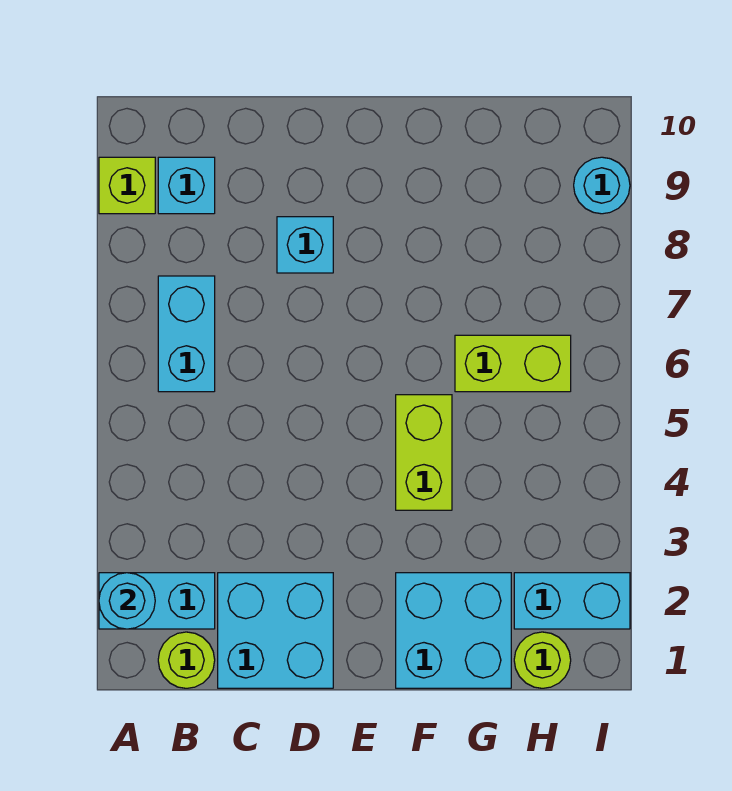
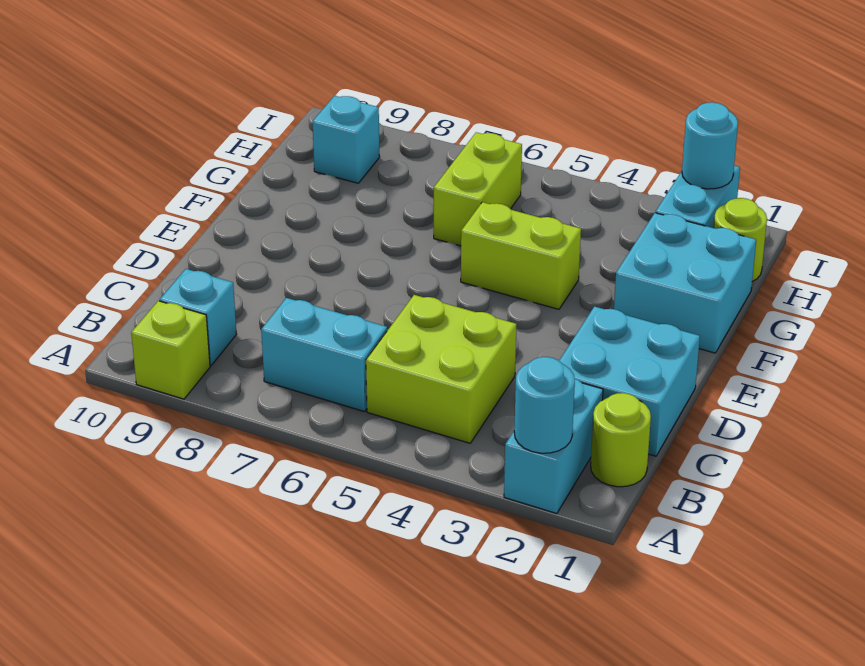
none -> lime brick B4:C5 level 1
cyan brick D8 level 1 -> cyan brick H9 level 1
cyan round brick I9 level 1 -> cyan round brick I2 level 2

